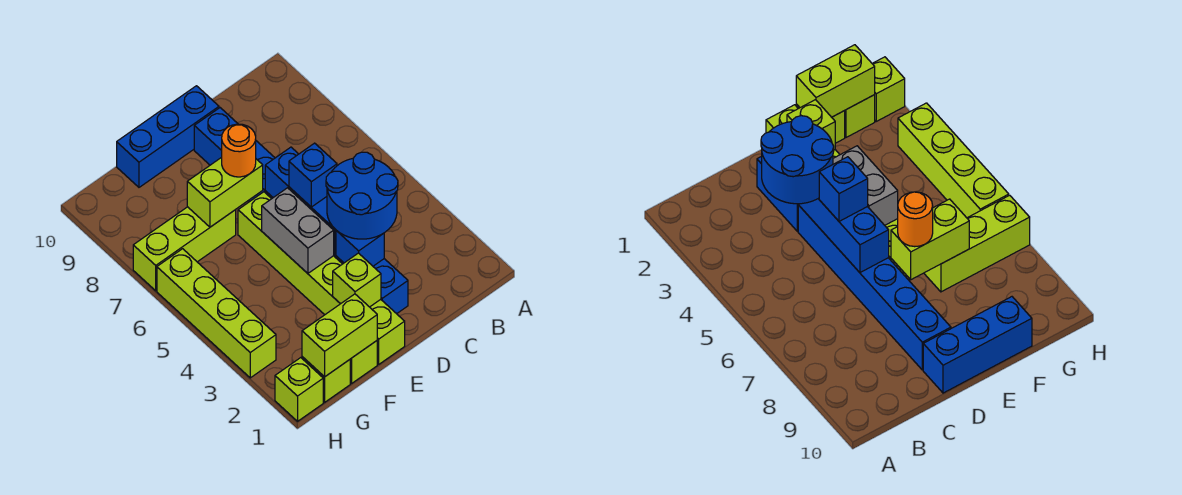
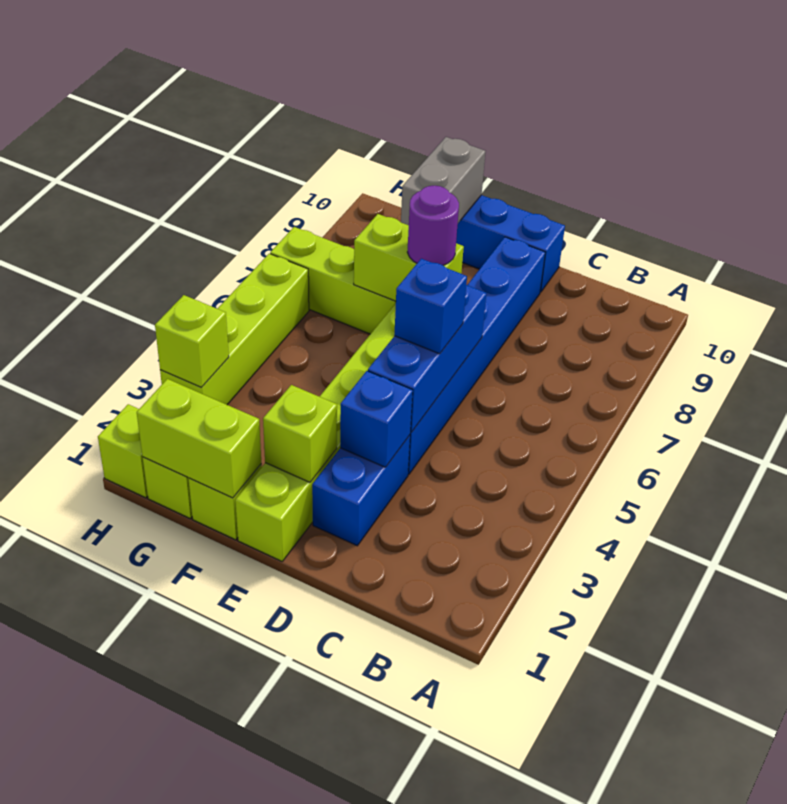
blue round brick C3:D4 level 3 -> none
grey brick E4:E5 level 2 -> grey brick F9:F10 level 2
orange round brick E7 level 3 -> purple round brick E7 level 3
none -> lime brick H3 level 2

